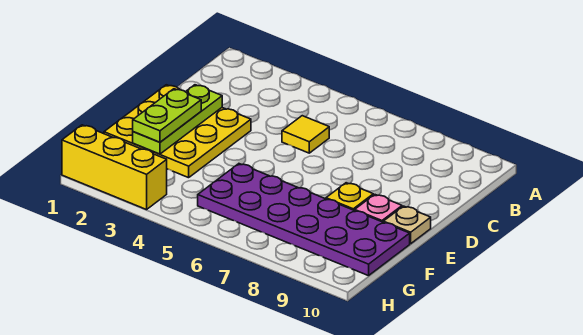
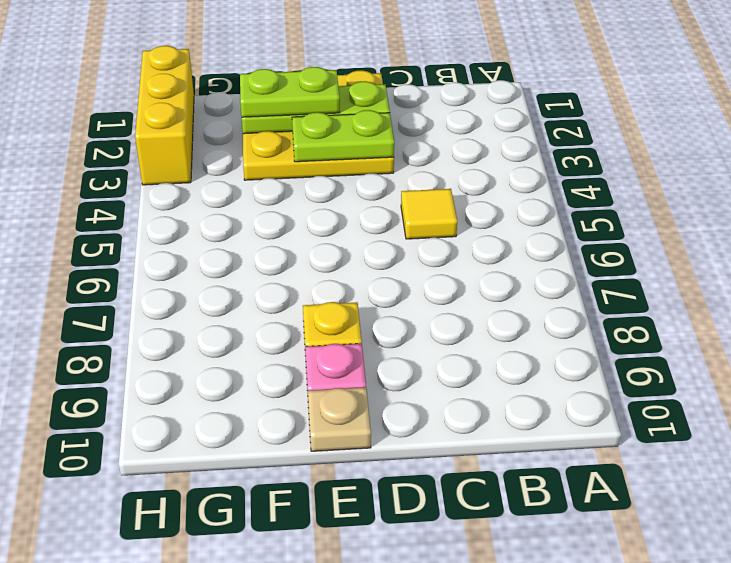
none -> lime plate D3:E3 level 2
purple plate F5:G10 level 1 -> none

